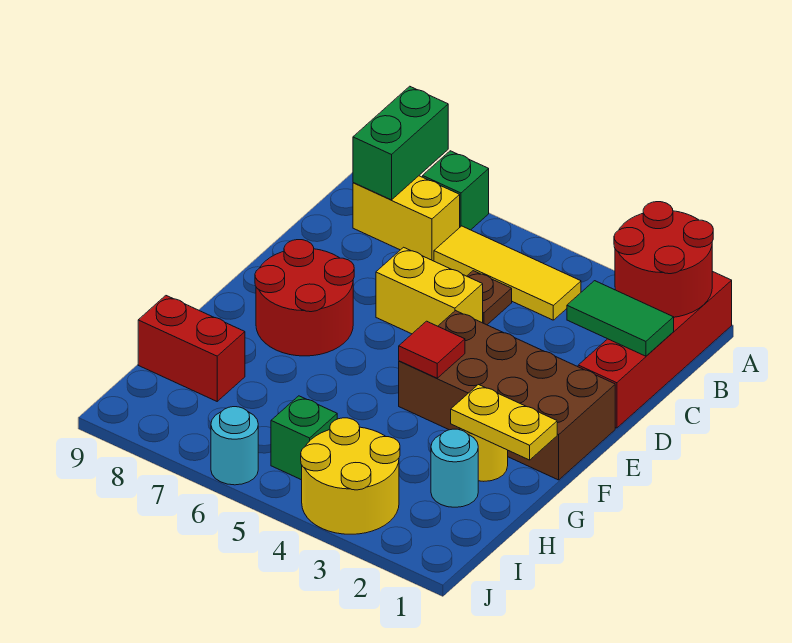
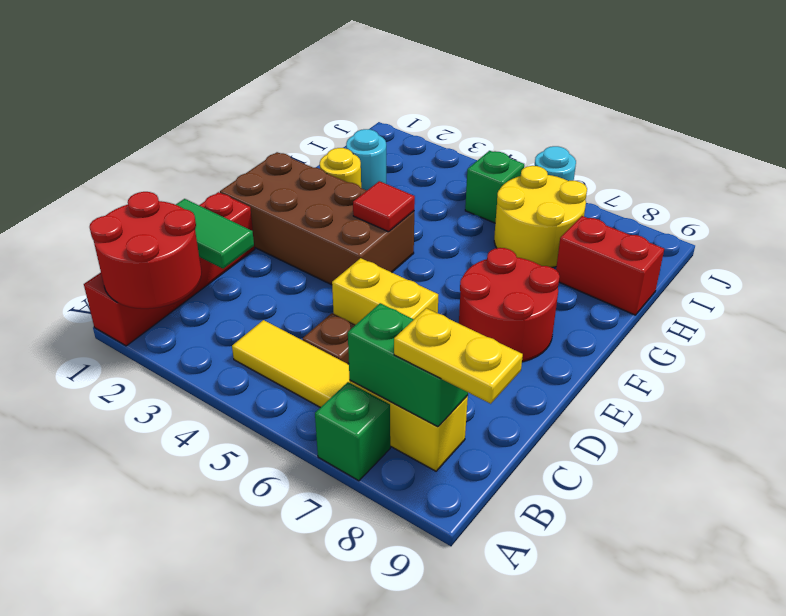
green brick A8:B8 level 2 -> green brick B7:B8 level 2
yellow plate G1:G2 level 2 -> yellow plate B8:B9 level 3
yellow round brick I3:J4 level 1 -> yellow round brick H6:I7 level 1

